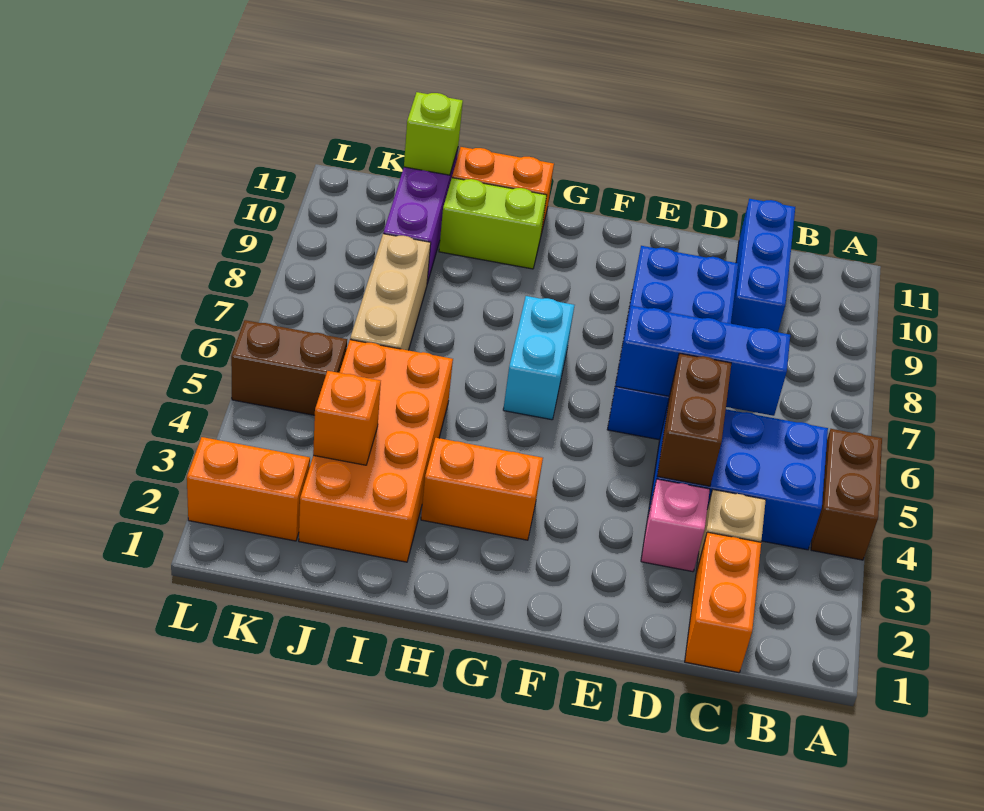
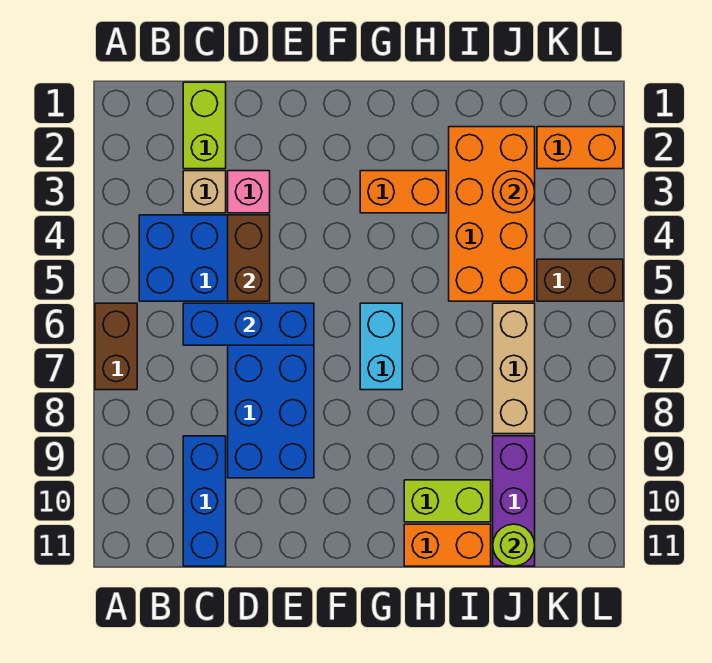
brown brick A4:A5 level 1 -> brown brick A6:A7 level 1
orange brick C1:C2 level 1 -> lime brick C1:C2 level 1
orange brick J3 level 2 -> orange round brick J3 level 2
lime brick J11 level 2 -> lime round brick J11 level 2

